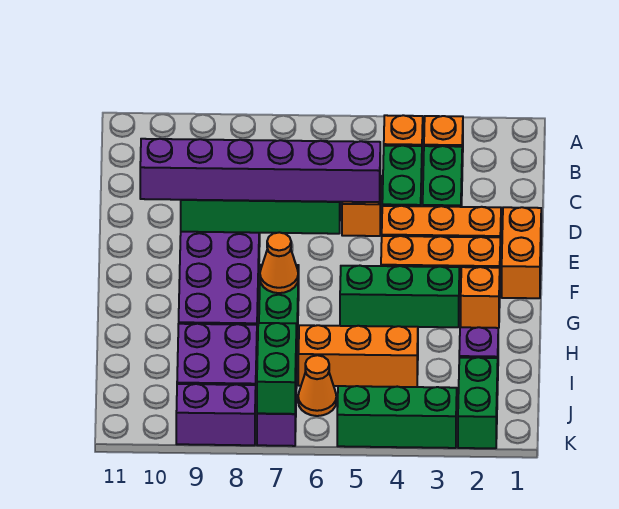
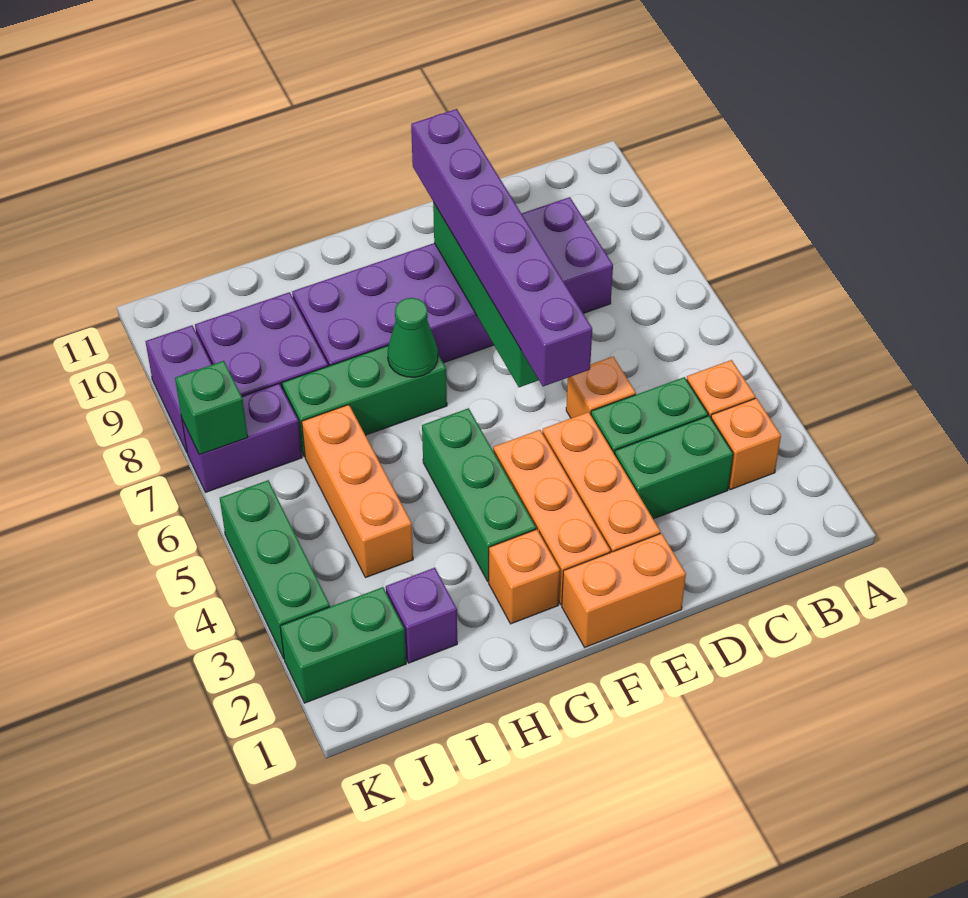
orange cone G7 level 2 -> green cone G7 level 2
orange cone J6 level 1 -> none
green brick J7:K7 level 2 -> green brick K7 level 2

